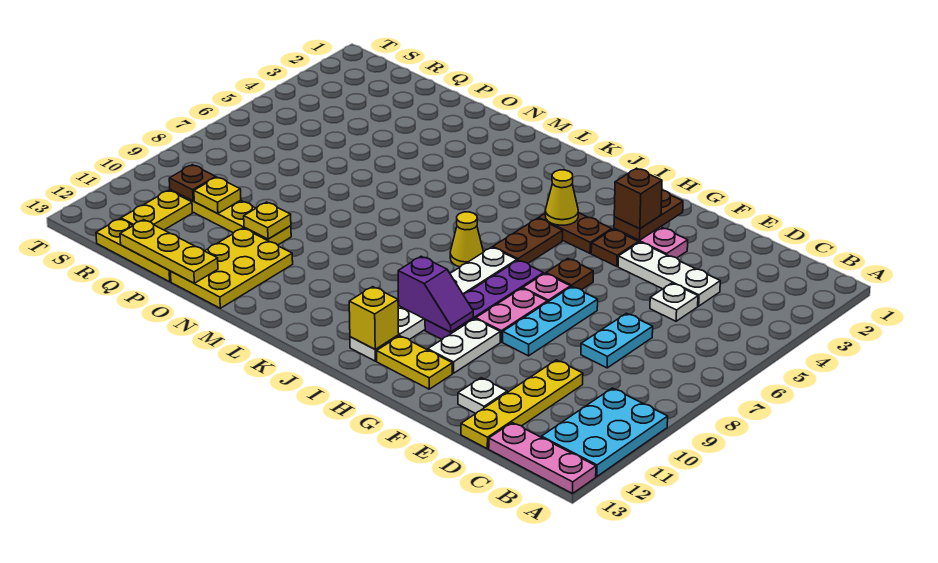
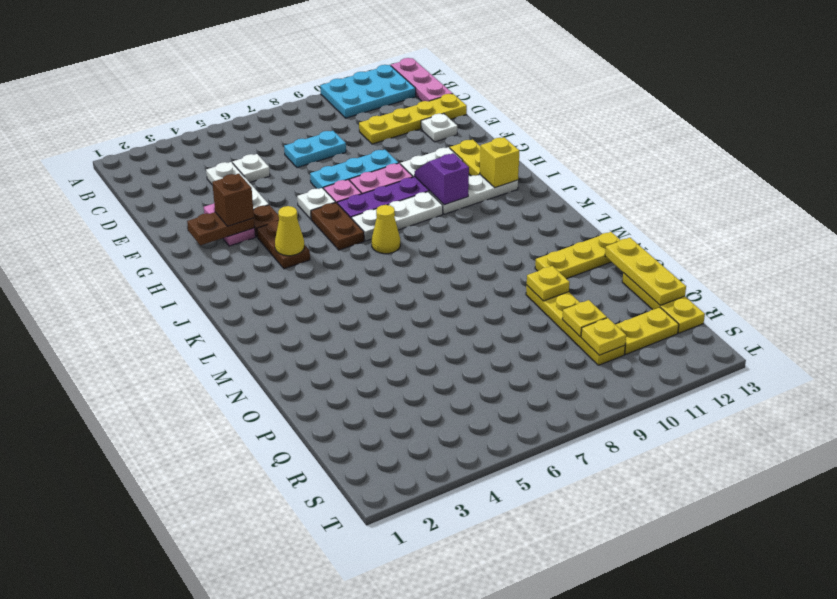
brown plate G6 level 1 -> white plate G6 level 1
brown plate I5:I6 level 1 -> brown plate H6:I6 level 1
yellow plate N11:O13 level 1 -> yellow plate N11:N13 level 1
brown plate R10 level 2 -> yellow plate R10 level 2

